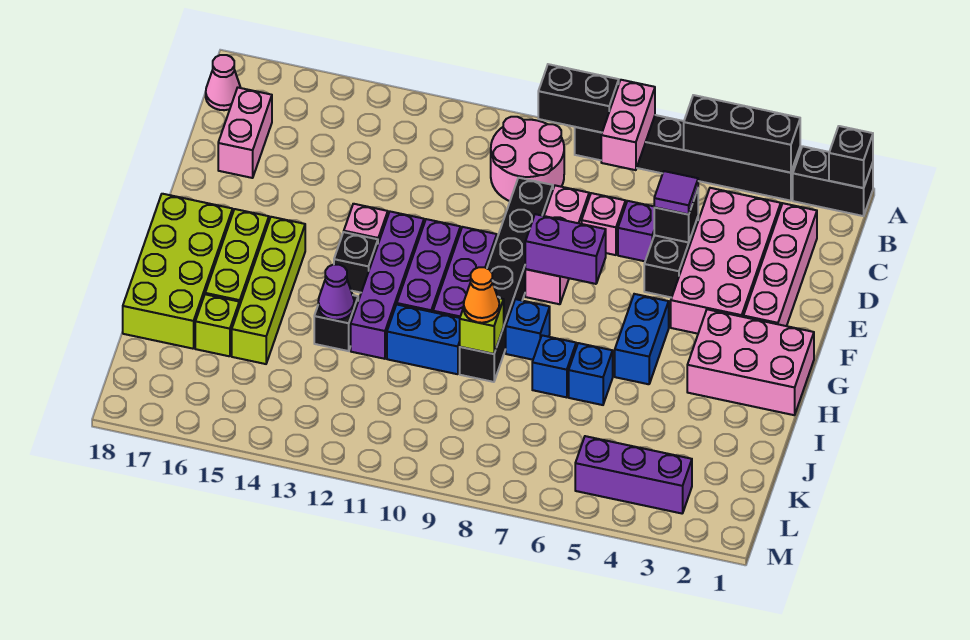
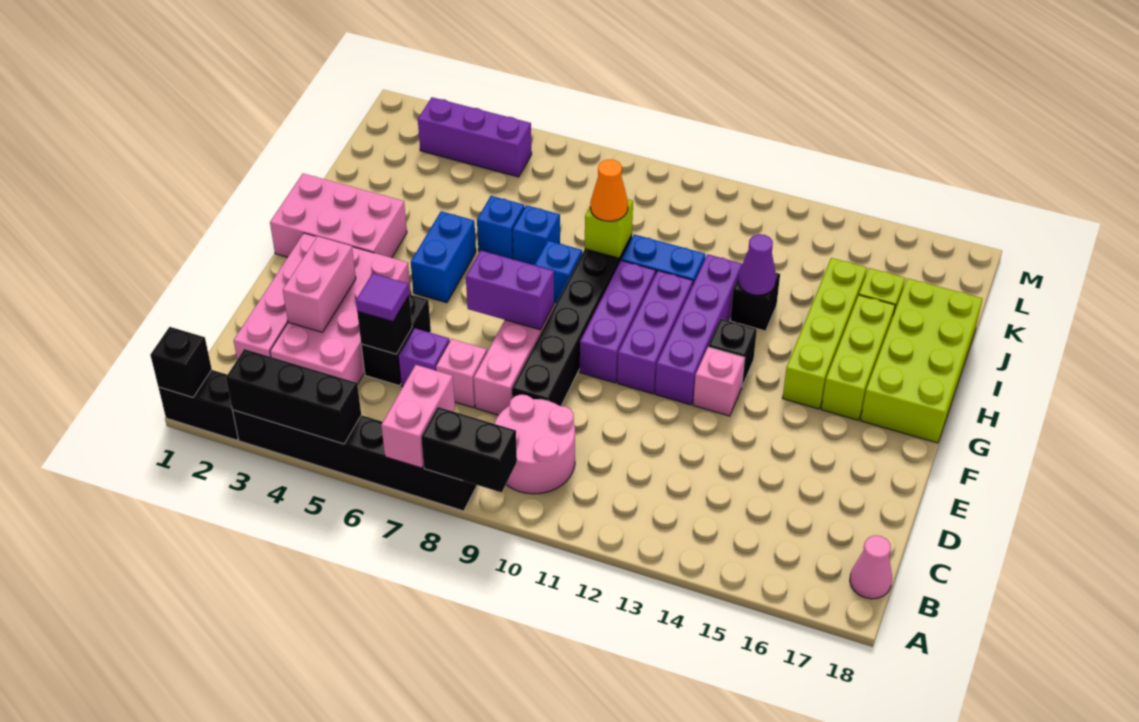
pink brick C17:D17 level 1 -> pink brick D3:E3 level 2

